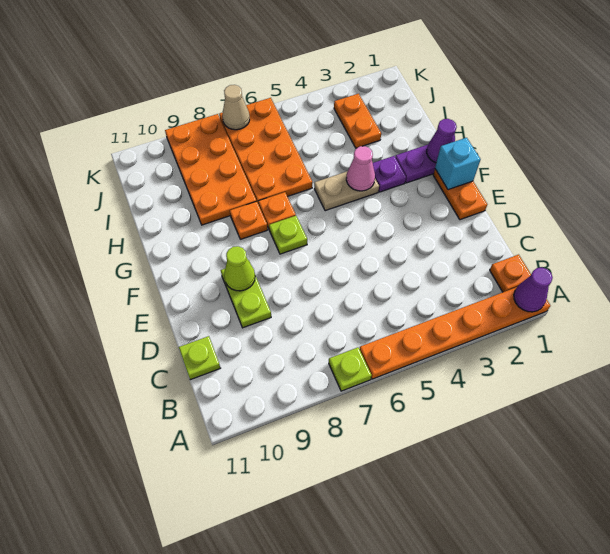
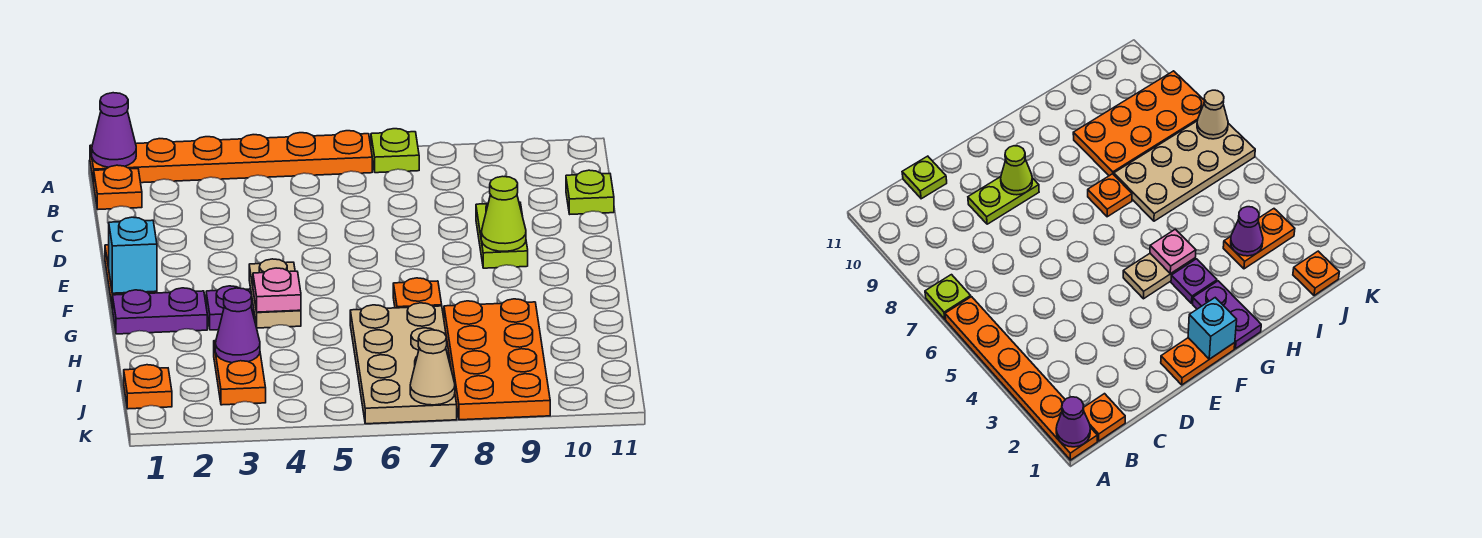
lime plate F7 level 1 -> none
purple cone G1 level 2 -> purple cone I3 level 2
tan plate G4:G5 level 1 -> tan plate F4:G4 level 1
pink cone G4 level 2 -> pink plate G4 level 2
orange plate G8 level 1 -> orange plate J1 level 1
orange plate H6:K7 level 1 -> tan plate H6:K7 level 1

